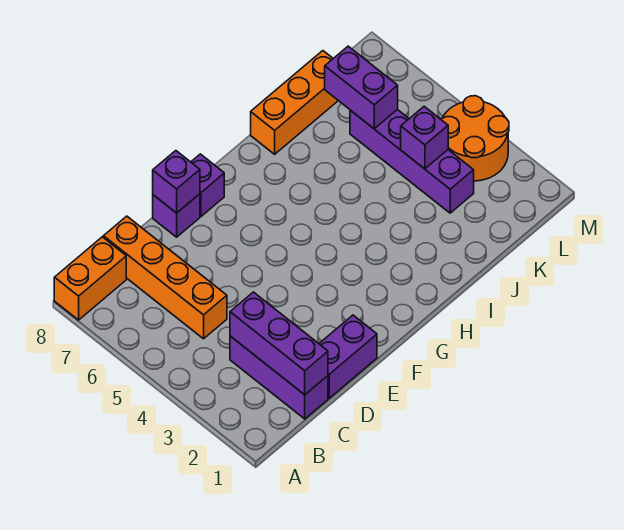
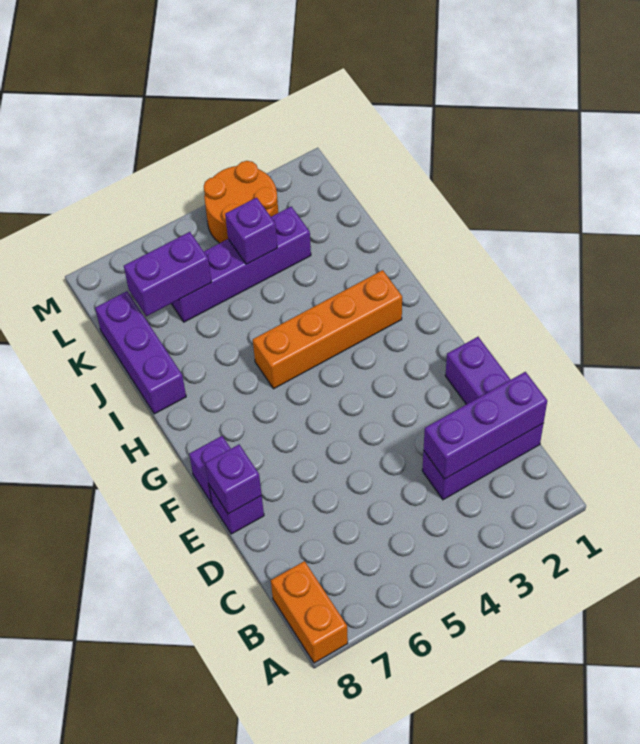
orange brick C5:C8 level 1 -> orange brick H2:H5 level 1
orange brick I8:K8 level 1 -> purple brick I8:K8 level 1

